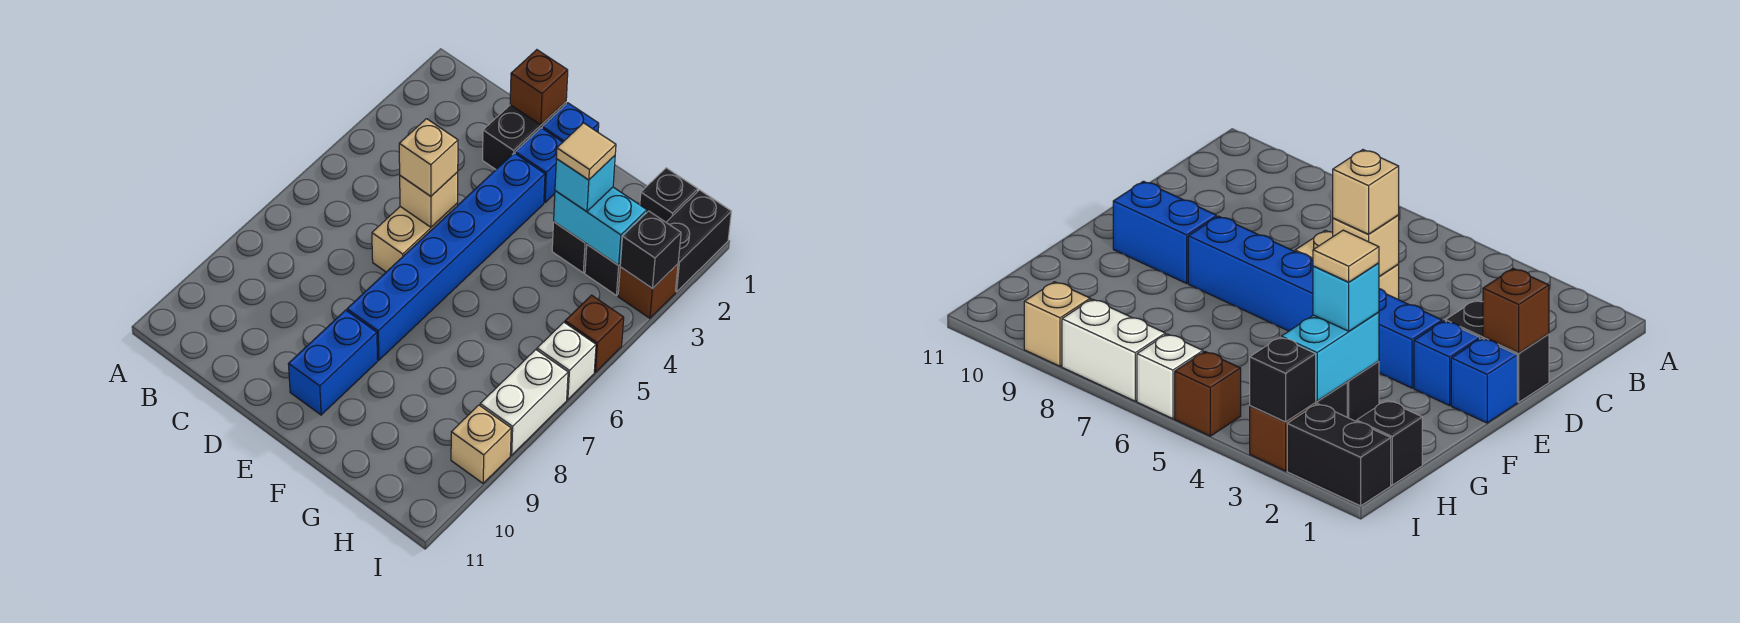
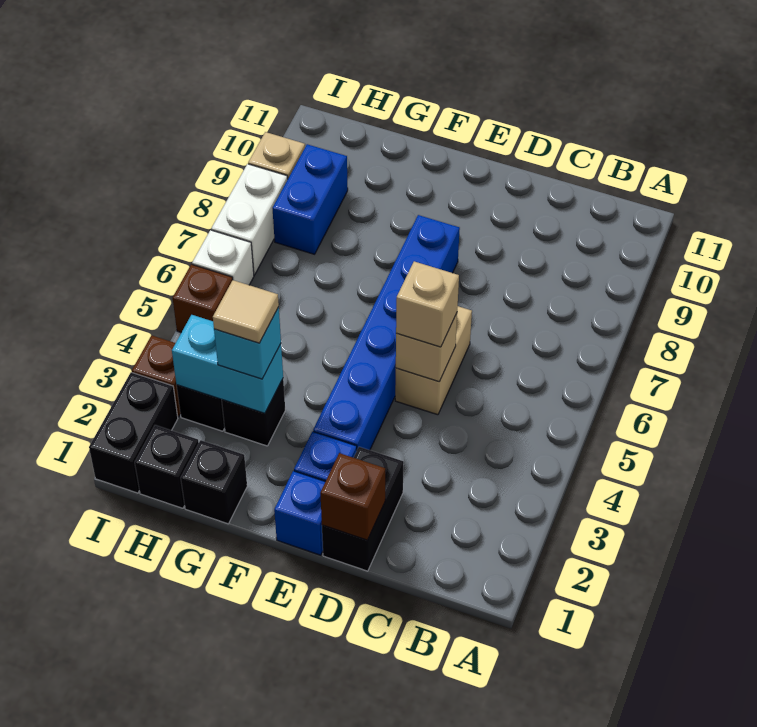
blue brick E9:E10 level 1 -> blue brick H8:H9 level 1
black brick I3 level 2 -> black brick G1 level 1

